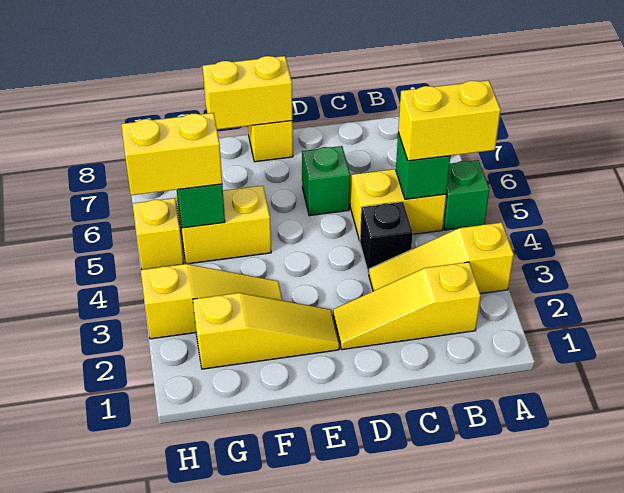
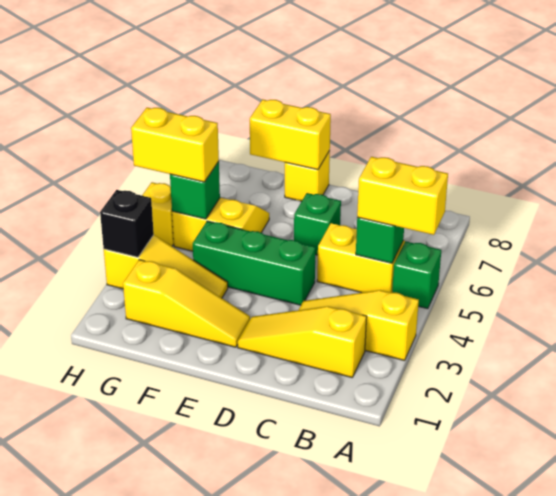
black brick C4 level 1 -> black brick H3 level 2
none -> green brick D4:F4 level 1

